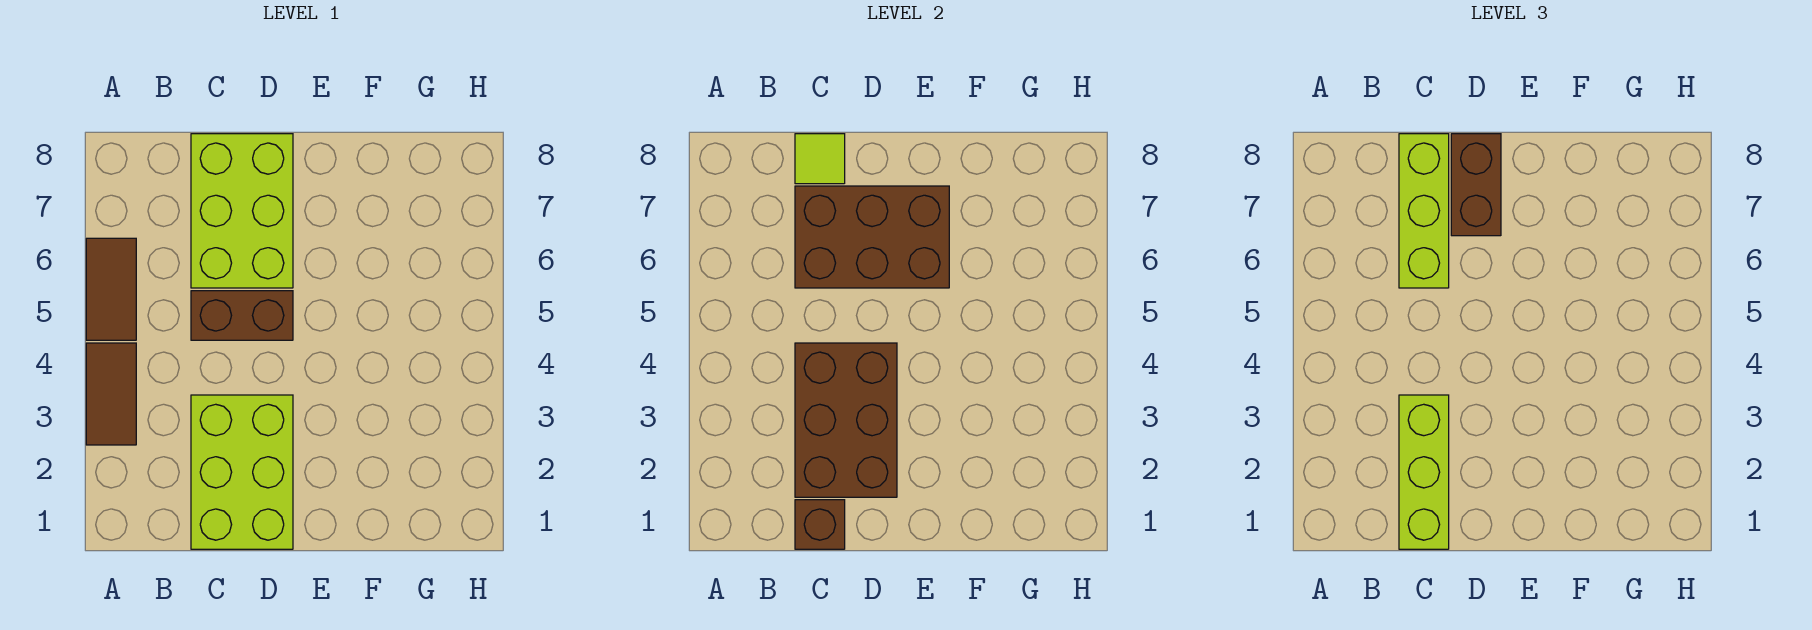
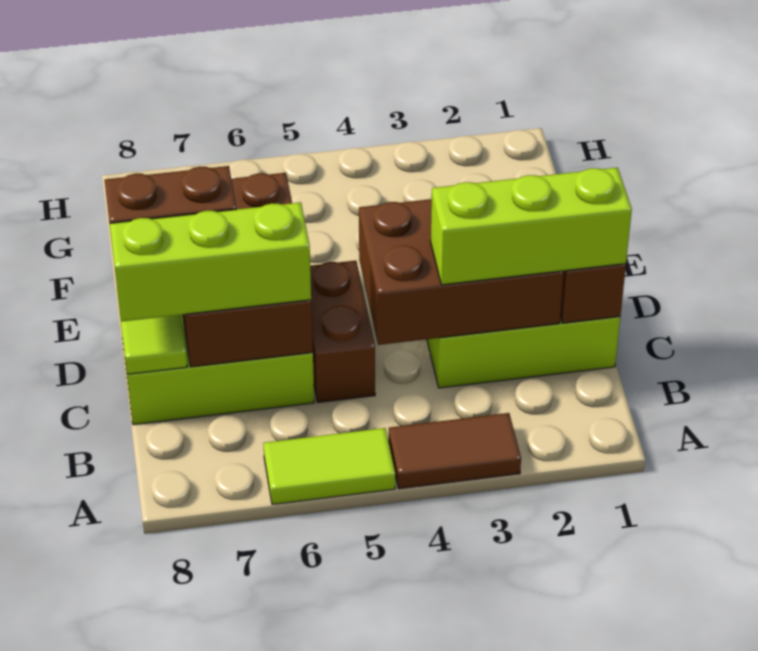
brown tile A5:A6 level 1 -> lime tile A5:A6 level 1

